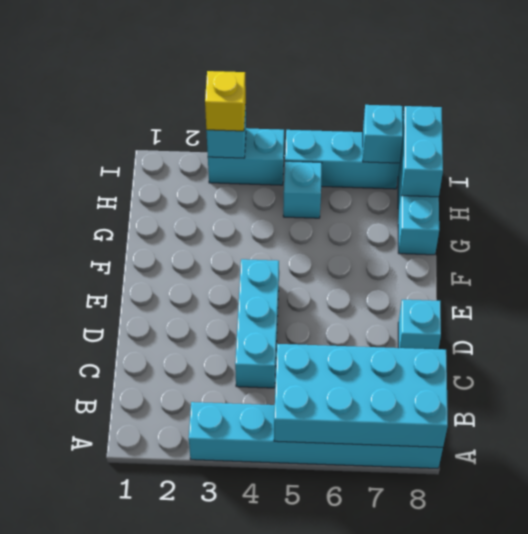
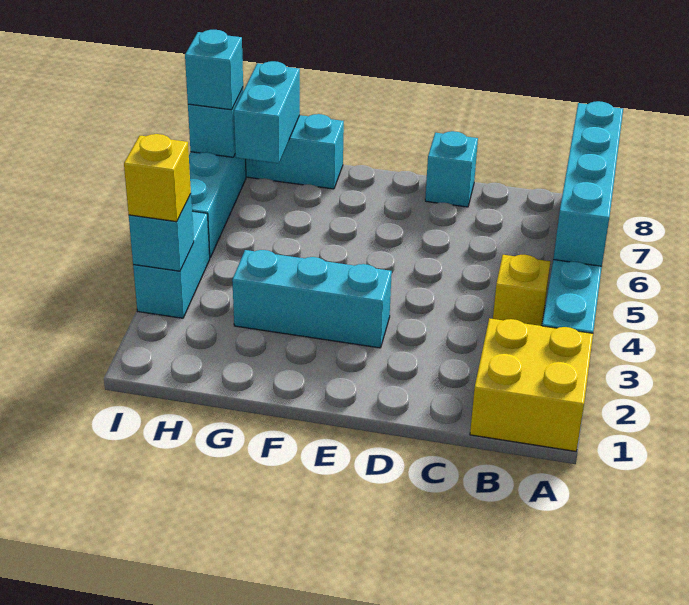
none -> yellow brick A1:B2 level 1
cyan brick A5:B8 level 2 -> cyan brick A5:A8 level 2
none -> yellow brick B4 level 1
cyan brick C4:E4 level 1 -> cyan brick E3:G3 level 1
cyan brick H5 level 1 -> cyan brick I7 level 3
cyan brick H8:I8 level 2 -> cyan brick H7:H8 level 2

